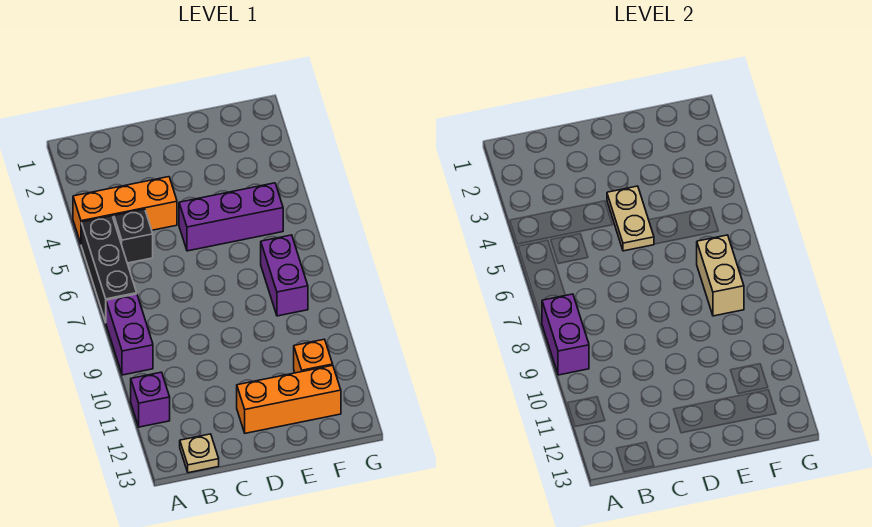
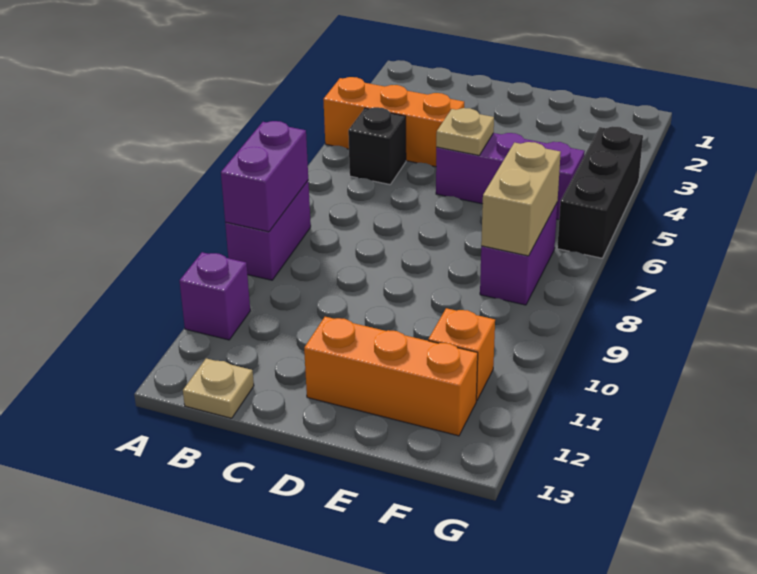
black brick A5:A7 level 1 -> black brick G4:G6 level 1
tan plate D4:D5 level 2 -> tan plate D5 level 2

